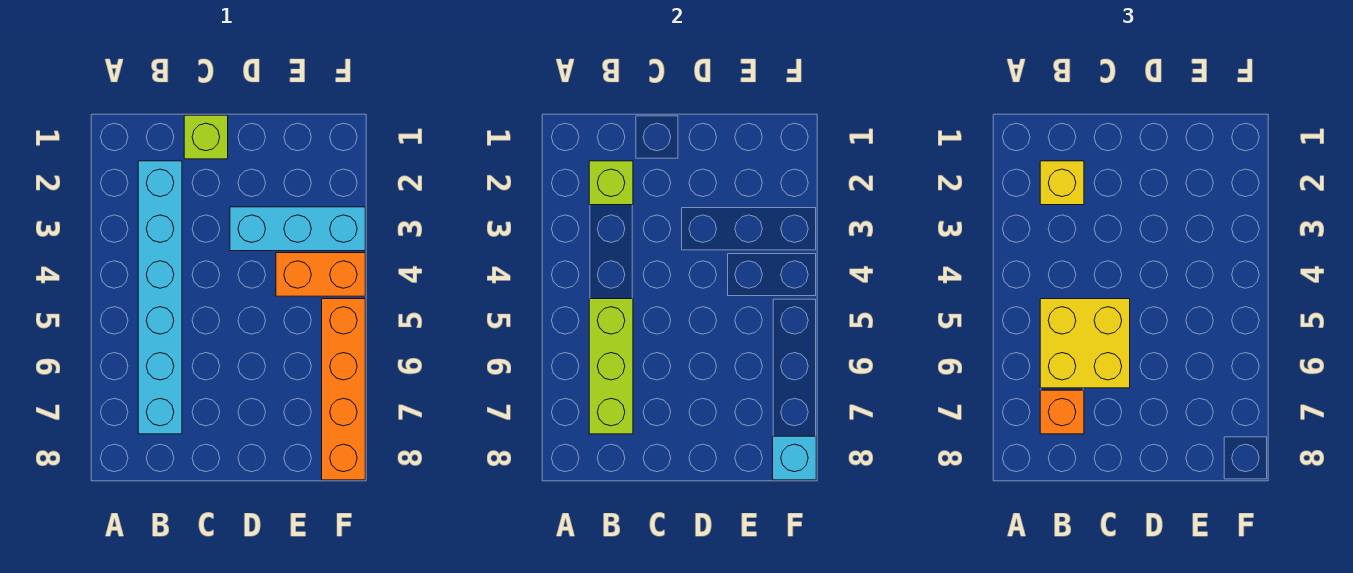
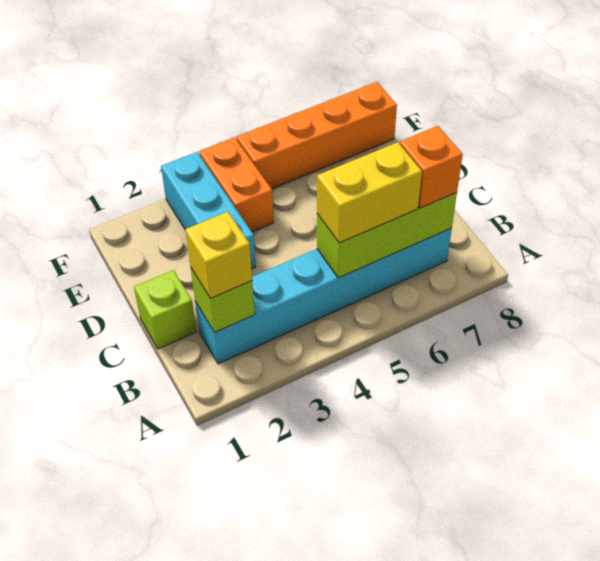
yellow brick B5:C6 level 3 -> yellow brick B5:B6 level 3
cyan brick F8 level 2 -> none

